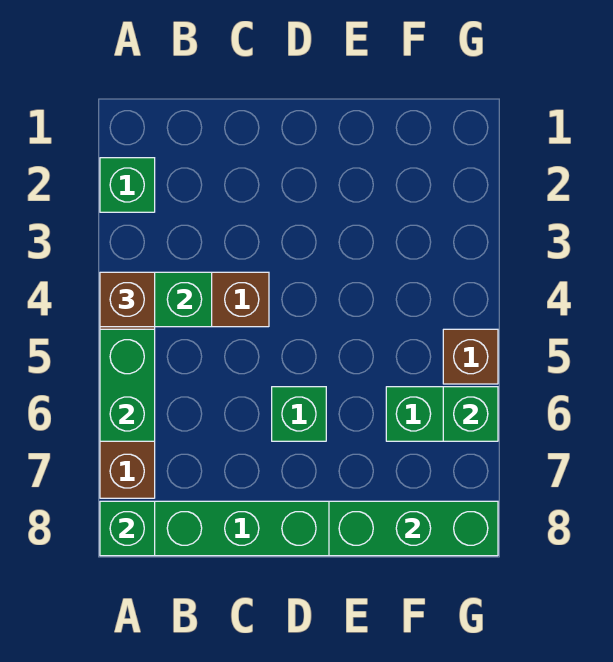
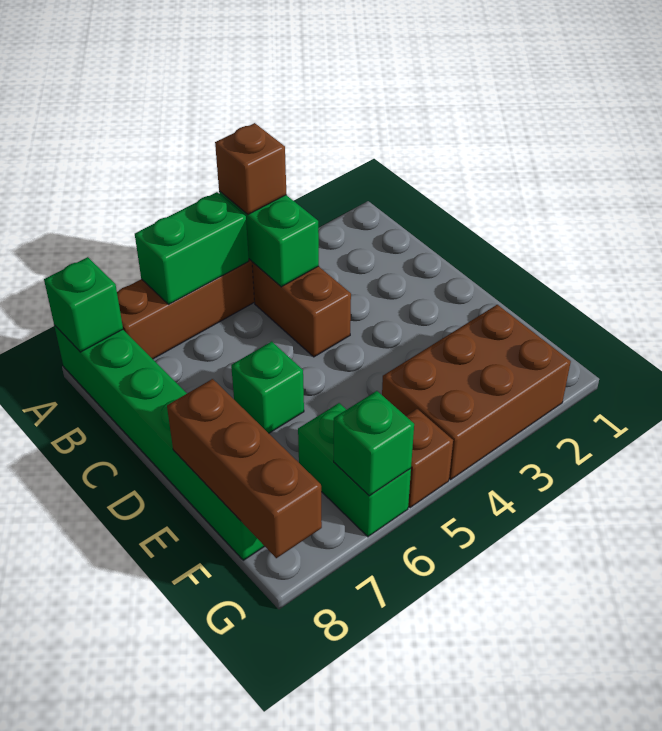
green brick A2 level 1 -> none
green brick E8:G8 level 2 -> brown brick E8:G8 level 2
none -> brown brick F2:G4 level 1

